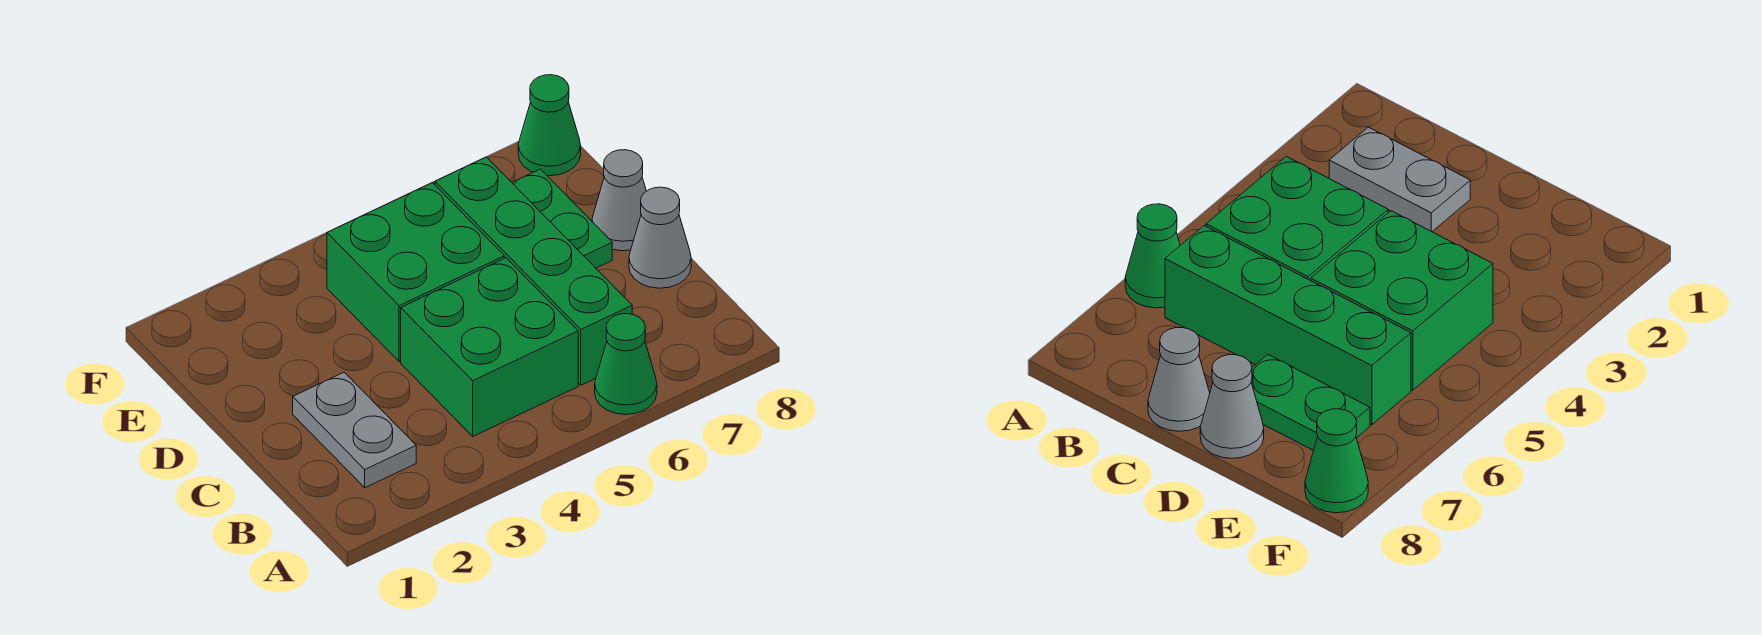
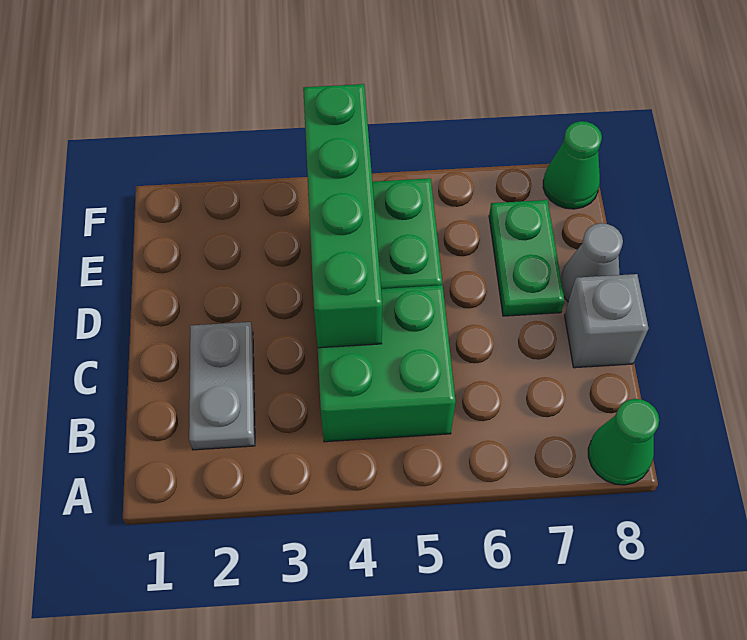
green cone A6 level 1 -> green cone A8 level 1
green brick B6:E6 level 1 -> green brick C4:F4 level 2
grey cone C8 level 1 -> grey brick C8 level 1

